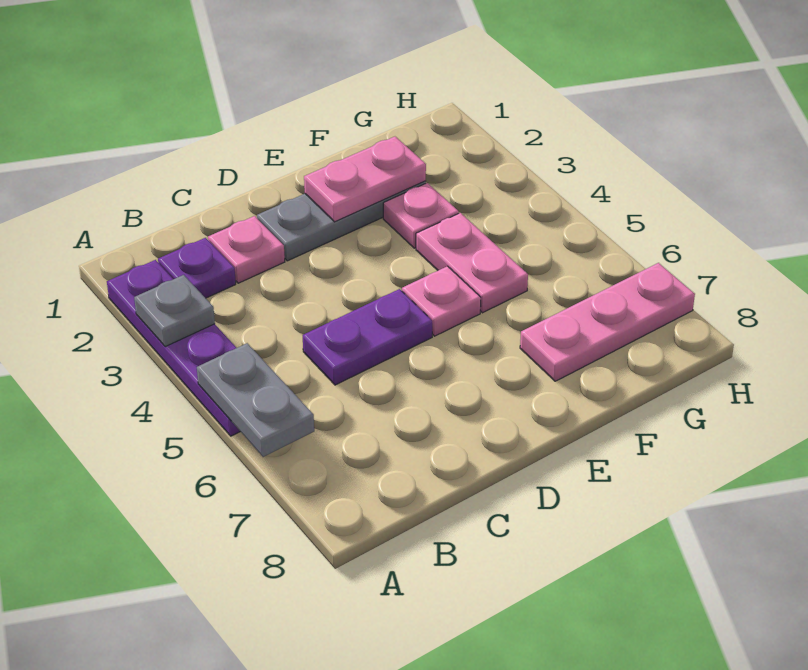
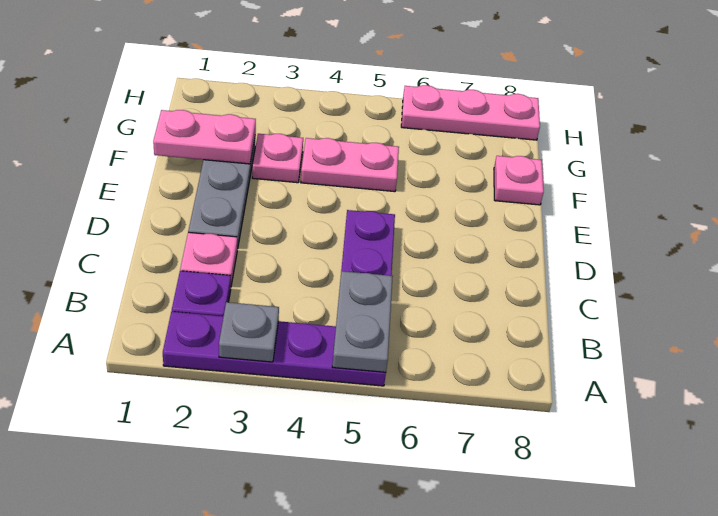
grey plate A5:A6 level 2 -> grey plate A5:B5 level 2
pink plate E2:F2 level 2 -> pink plate F1:F2 level 2
pink plate E5 level 1 -> pink plate F8 level 1
pink plate F7:H7 level 1 -> pink plate H6:H8 level 1

